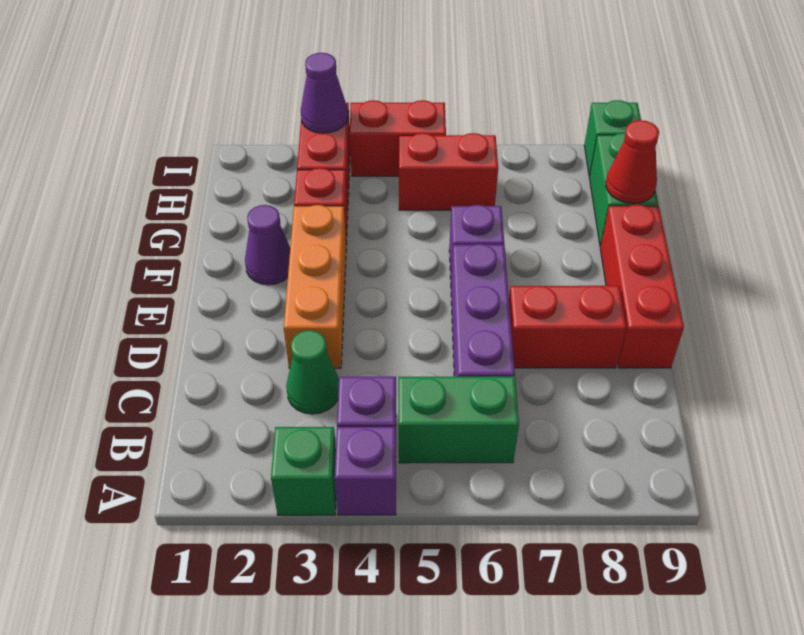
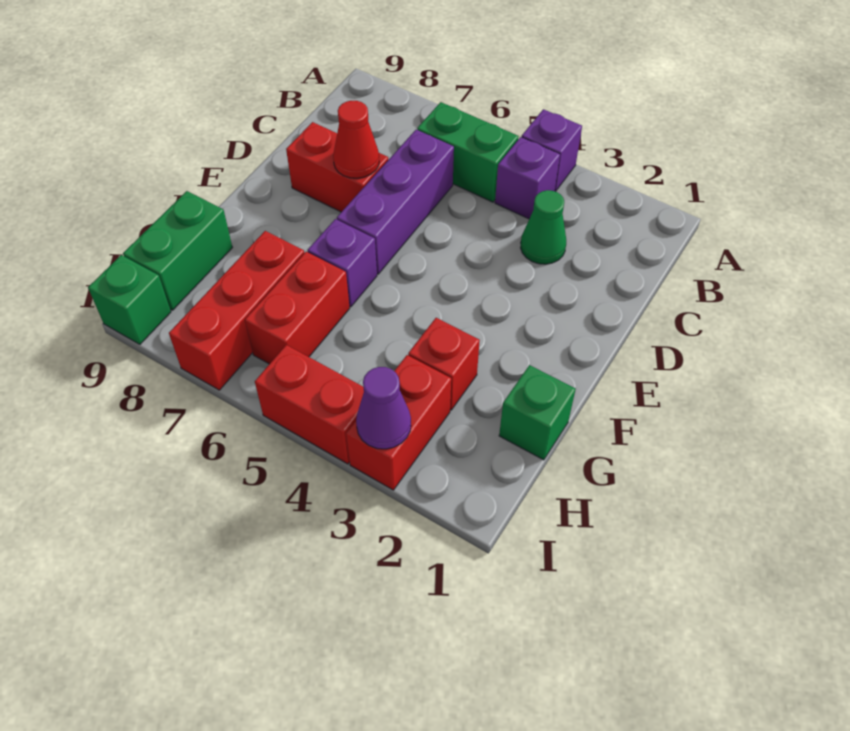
green brick A3 level 1 -> green brick G1 level 1
orange brick D3:F3 level 1 -> none
red brick D9:F9 level 1 -> red brick G7:I7 level 1
purple cone F2 level 1 -> none
red cone G9 level 2 -> red cone D7 level 2
red brick H5:H6 level 1 -> red brick G6:H6 level 1

